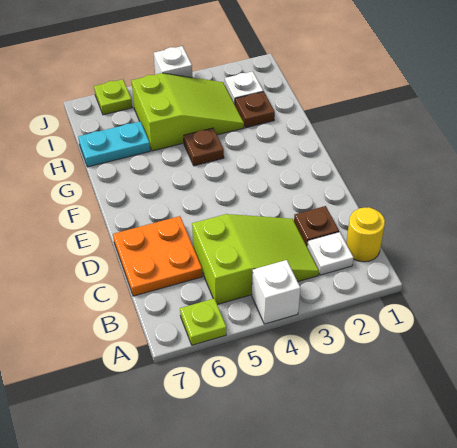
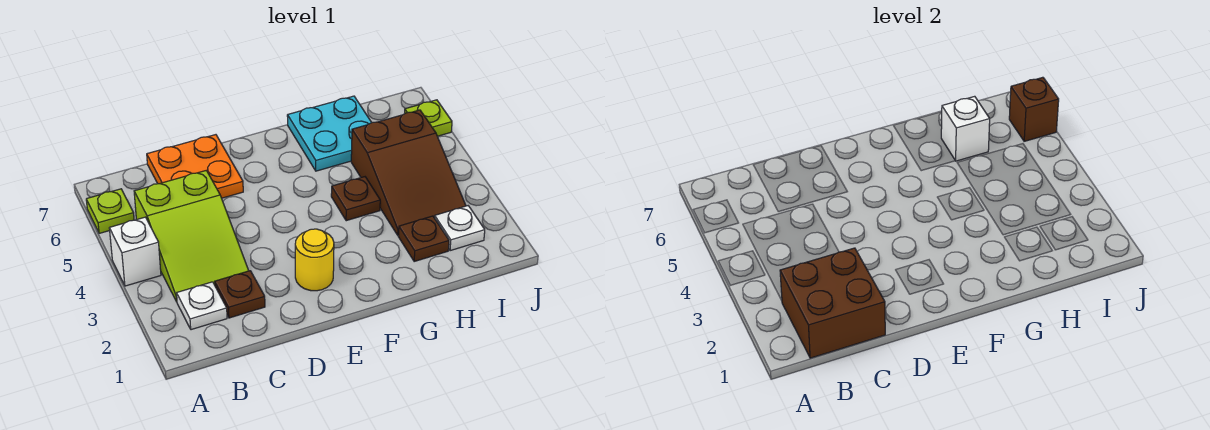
yellow round brick B1 level 1 -> yellow round brick E2 level 1
none -> brown brick B1:C2 level 2
lime slope H3:I5 level 1 top 5 -> brown slope H3:I5 level 1 top 5
cyan plate H6:H7 level 1 -> cyan plate G6:H7 level 1
white brick J4 level 1 -> white brick H6 level 2
none -> brown brick J6 level 2

